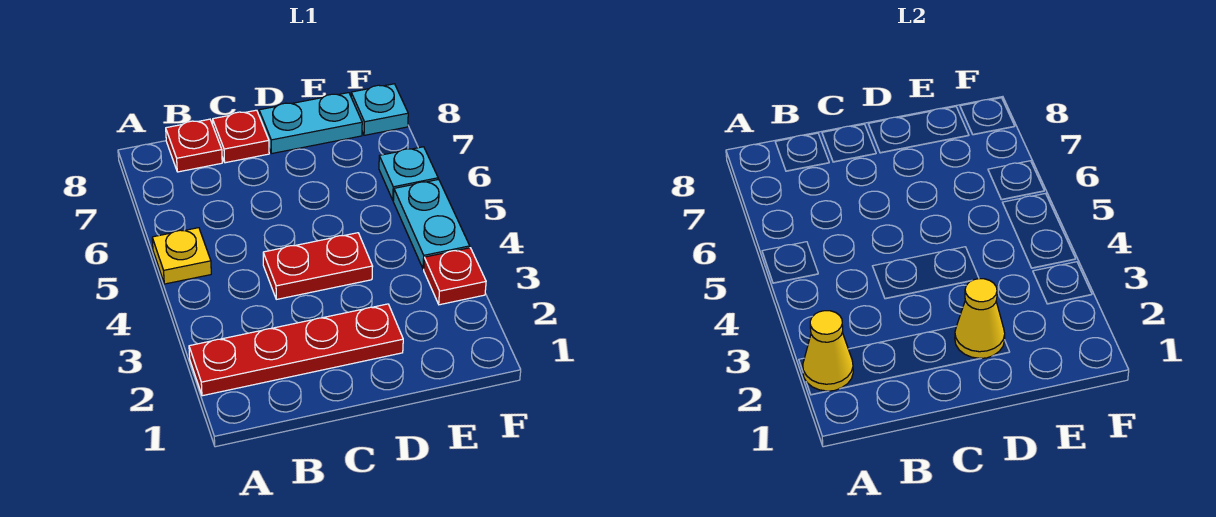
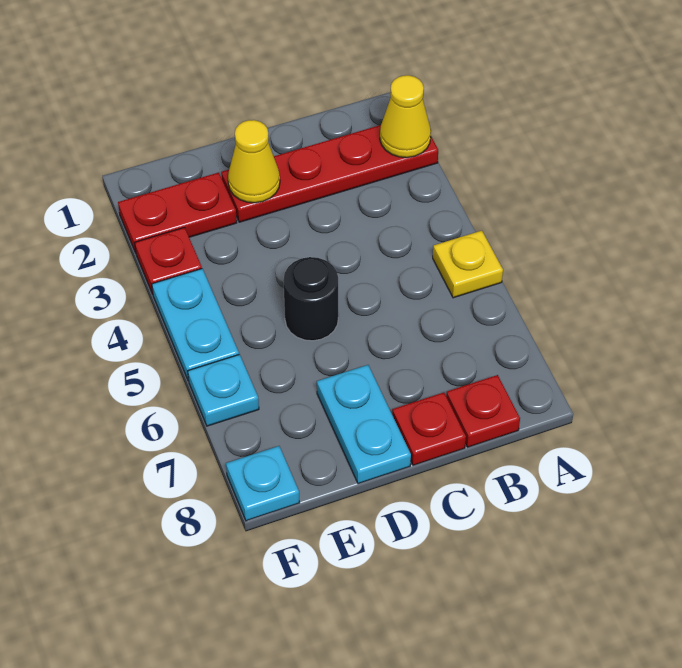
red plate C4:D4 level 1 -> red plate E2:F2 level 1
none -> black round brick D5 level 1
cyan plate D8:E8 level 1 -> cyan plate D7:D8 level 1

